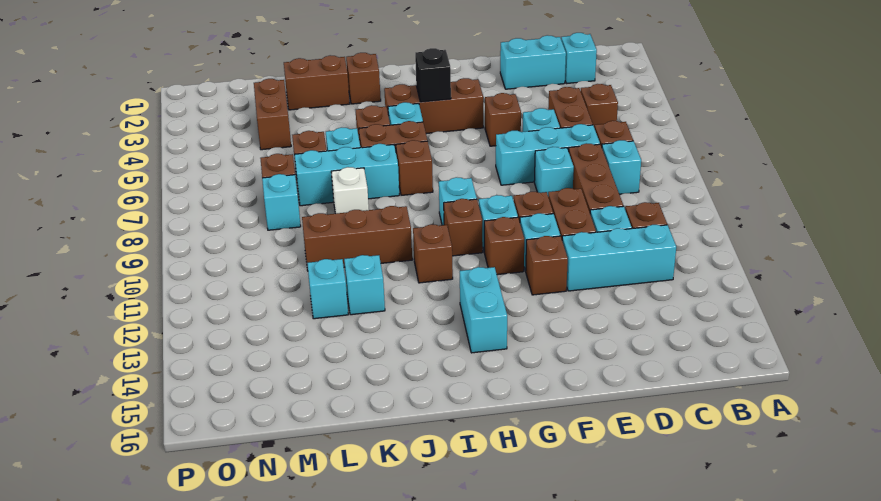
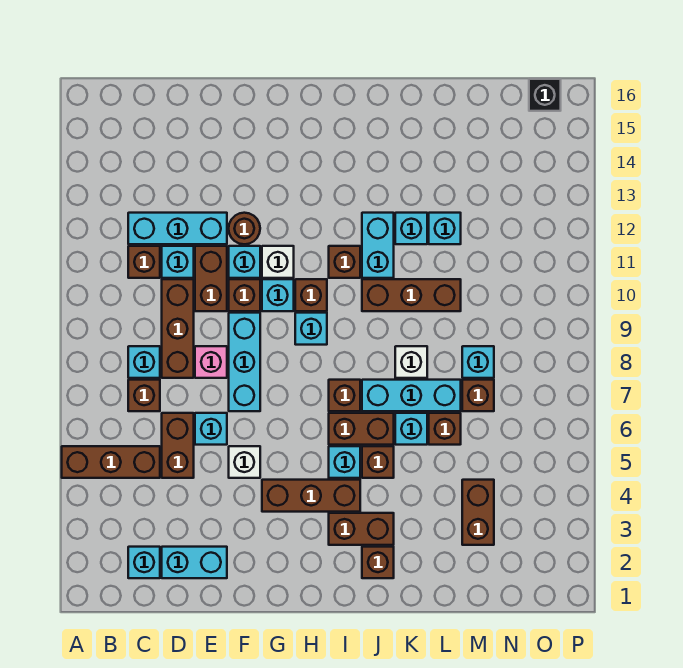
brown brick C5 level 1 -> brown brick A5:C5 level 1
cyan brick D7:F7 level 1 -> cyan brick F7:F9 level 1
cyan brick E8 level 1 -> pink brick E8 level 1
brown brick F5 level 1 -> white brick F5 level 1
brown brick F12 level 1 -> brown round brick F12 level 1
brown brick G11 level 1 -> white brick G11 level 1
black brick H4 level 2 -> black brick O16 level 1
cyan brick H13:H14 level 1 -> cyan brick J11:J12 level 1
brown brick K2:L2 level 1 -> brown brick I3:J3 level 1

